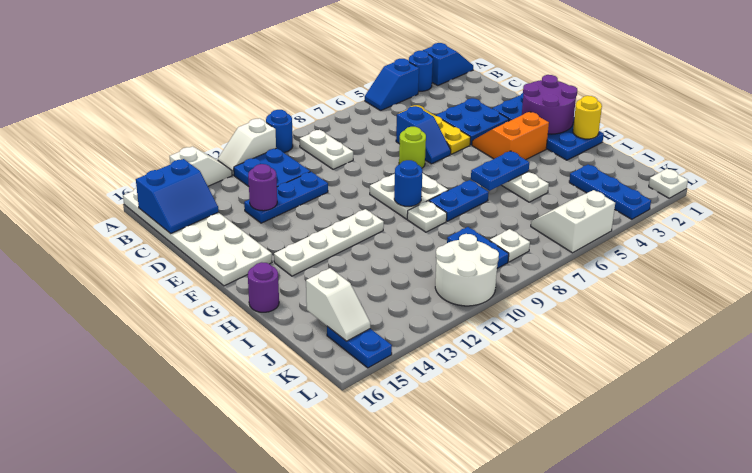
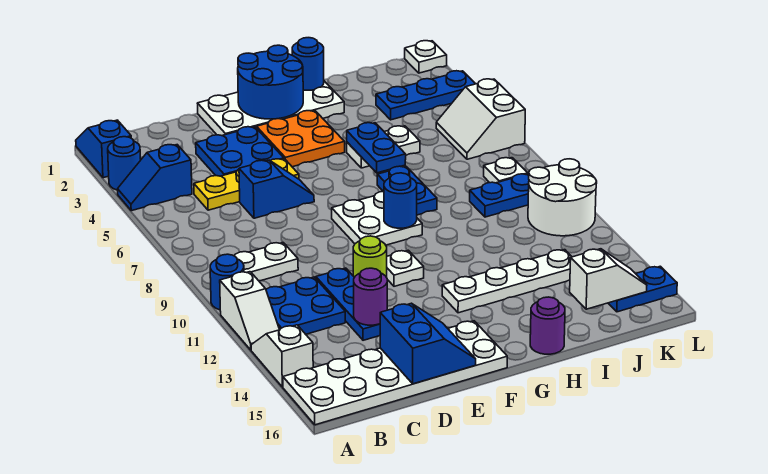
blue slope A4:A5 level 1 top 4 -> blue slope A4:B4 level 1 top B
blue slope B15:C16 level 2 top B -> blue slope D15:E16 level 2 top D
blue plate E1:H2 level 1 -> white plate E1:H2 level 1
lime round brick E7 level 1 -> lime round brick E11 level 1
purple round brick F1:G2 level 2 -> blue round brick F1:G2 level 2
orange slope F3:G4 level 1 top G -> orange plate F3:G4 level 1
white plate G11:G14 level 1 -> white plate G13:J13 level 1
yellow round brick H1 level 2 -> blue round brick H1 level 2
white plate H9 level 1 -> white plate F11 level 1

